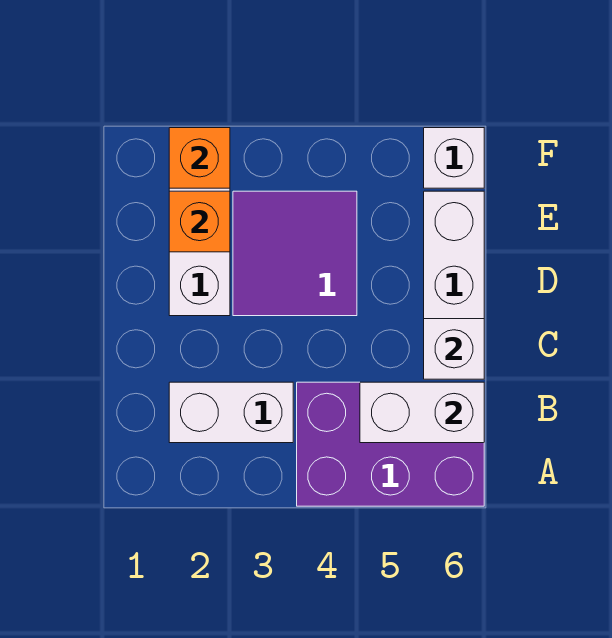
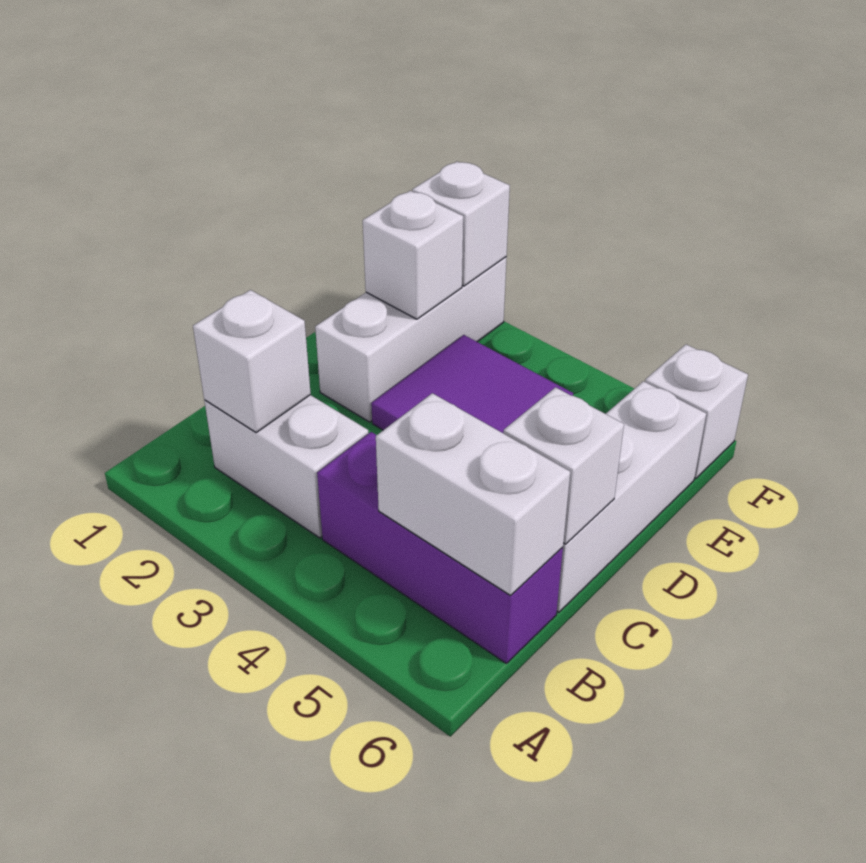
purple brick A4:B6 level 1 -> purple brick B4:B6 level 1
none -> white brick B2 level 2
orange brick E2 level 2 -> white brick E2 level 2
orange brick F2 level 2 -> white brick F2 level 2

